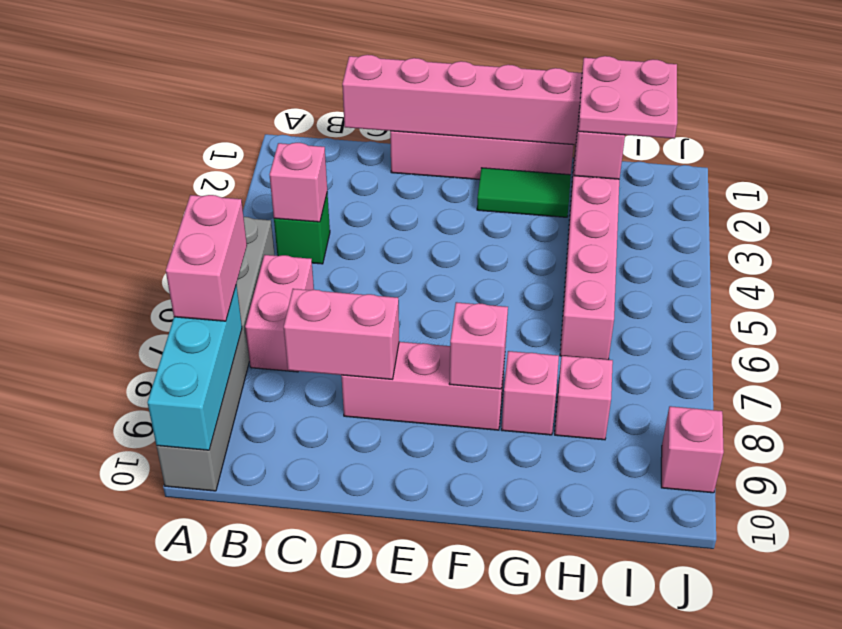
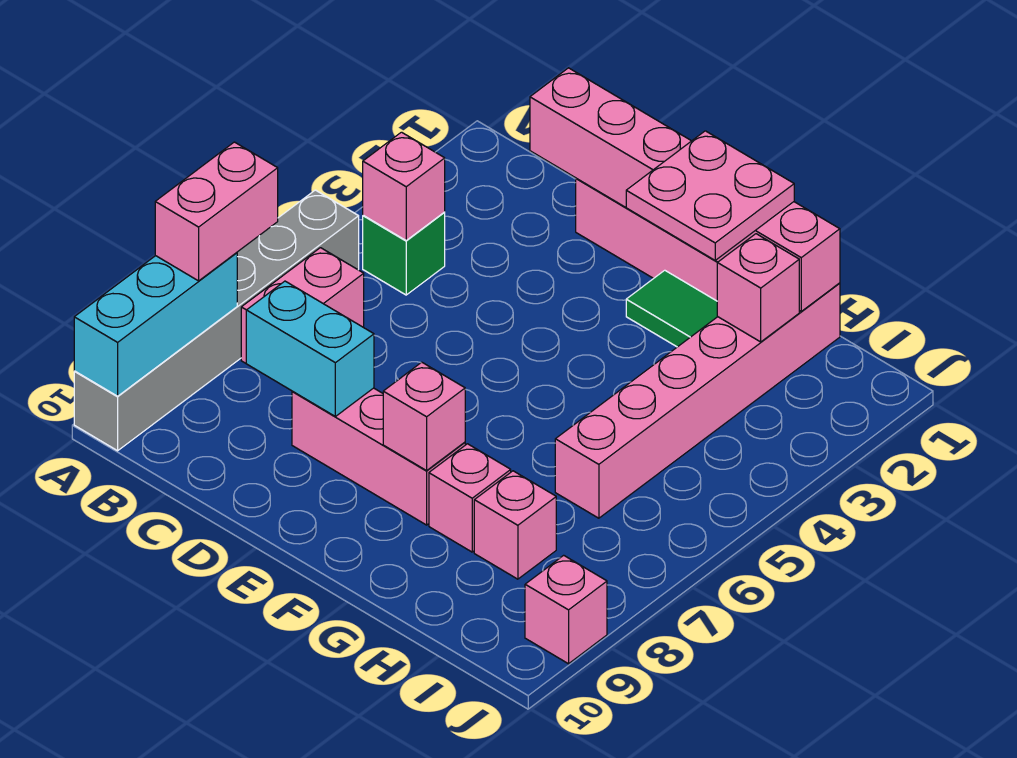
pink brick C8:D8 level 2 -> cyan brick C8:D8 level 2
pink plate H1:I2 level 3 -> pink plate F1:G2 level 3

